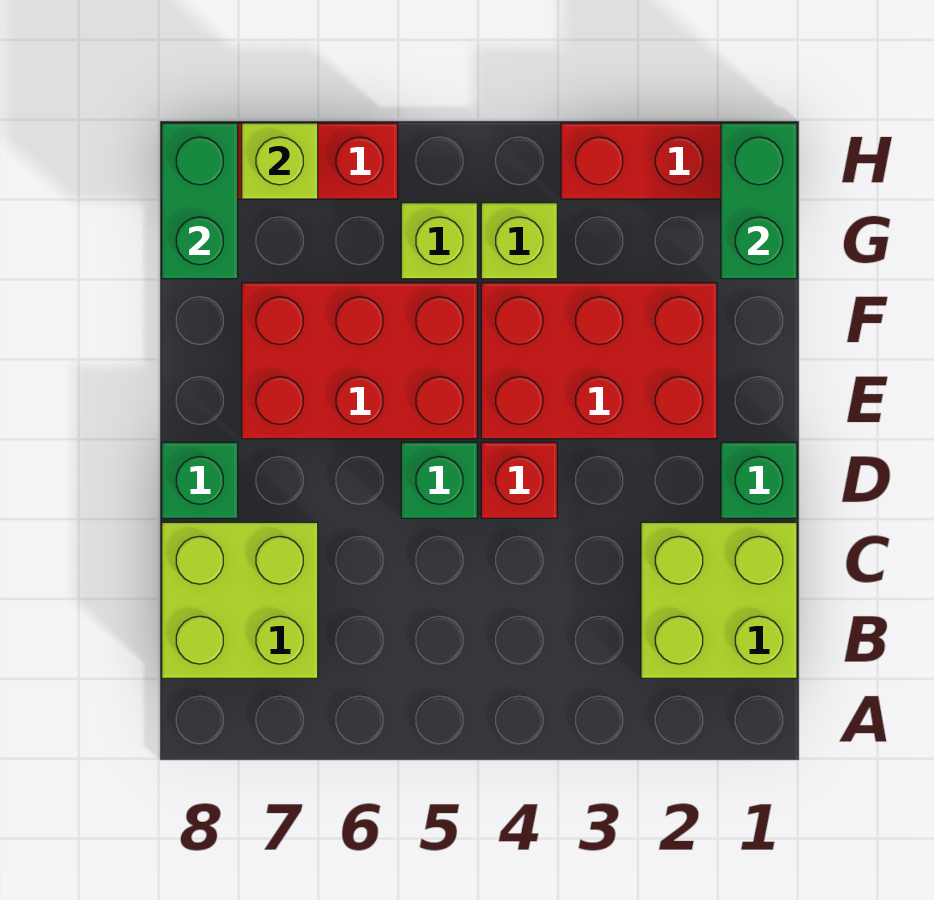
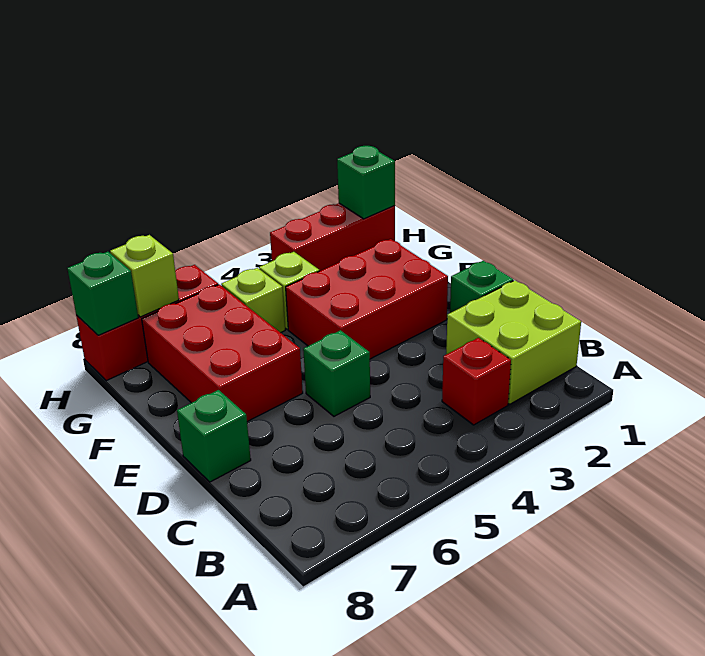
lime brick B7:C8 level 1 -> none
red brick D4 level 1 -> red brick B3 level 1
red brick E5:F7 level 1 -> red brick E6:G7 level 1
green brick G1:H1 level 2 -> green brick H1 level 2
green brick G8:H8 level 2 -> green brick H8 level 2

